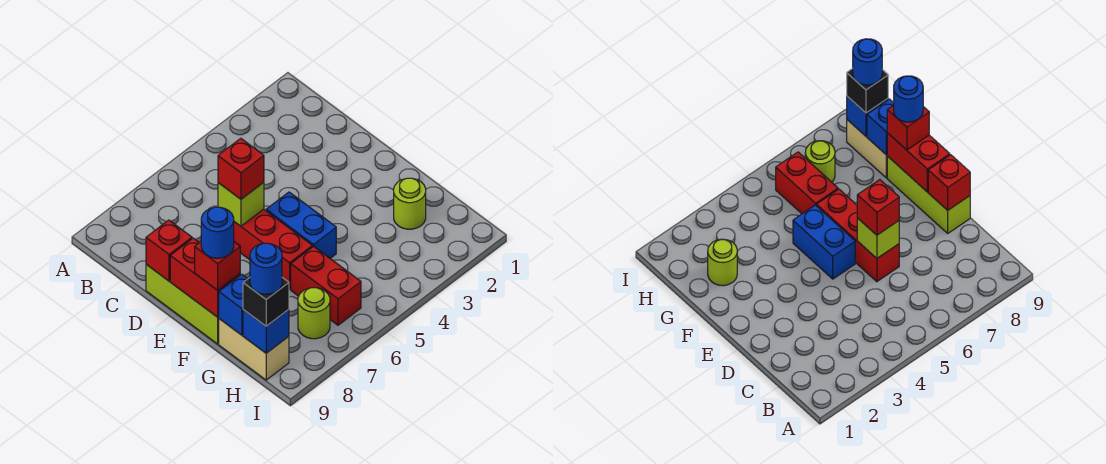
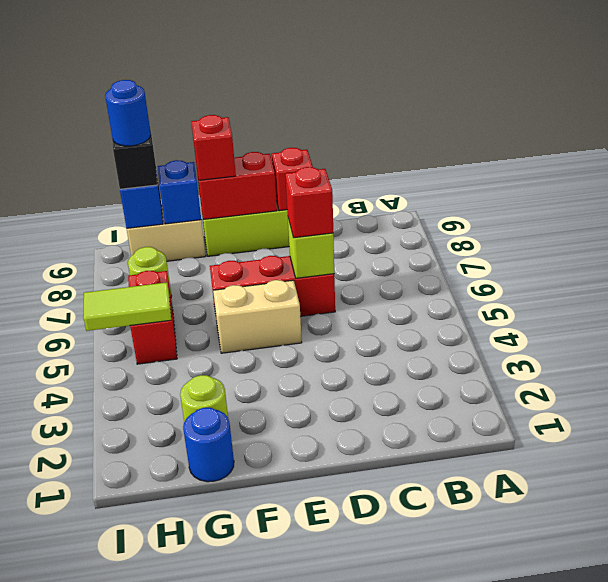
blue brick E5:F5 level 1 -> tan brick E5:F5 level 1
blue round brick F9 level 4 -> blue round brick G1 level 1
red brick G6:H6 level 1 -> red brick H5:H6 level 1
none -> lime tile H5:I5 level 2

